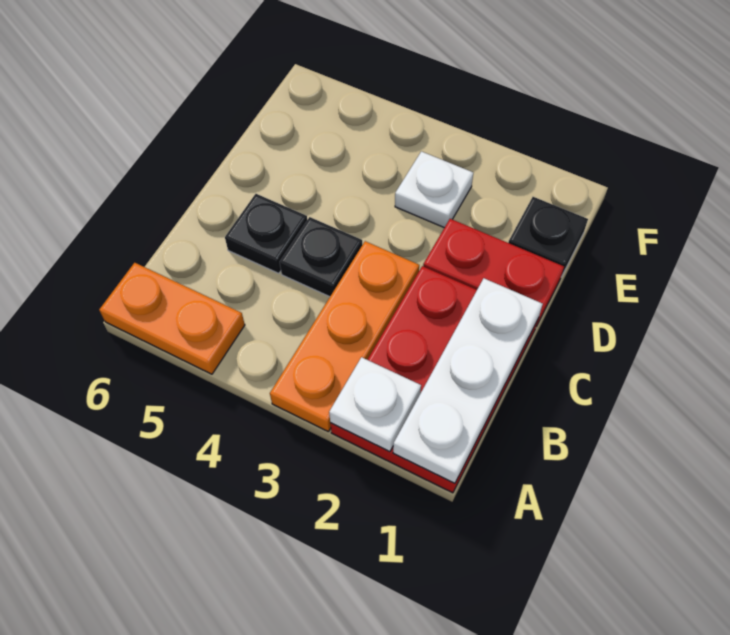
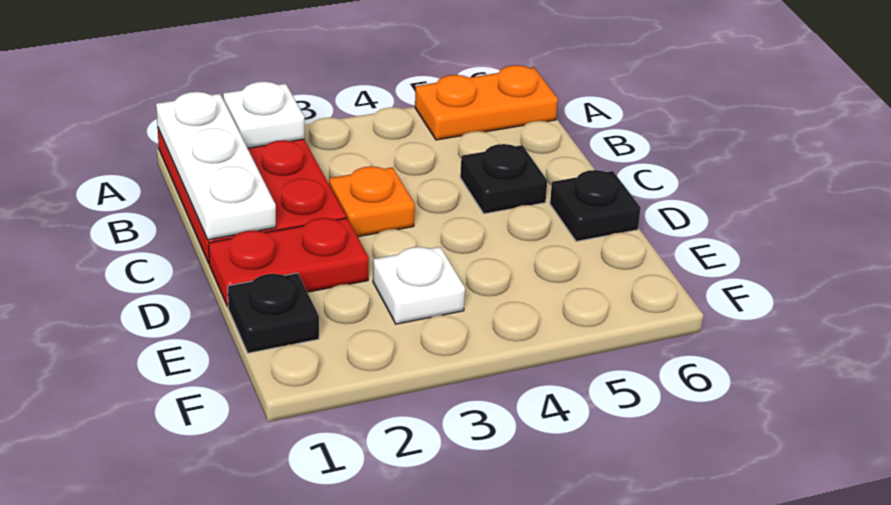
orange plate A3:C3 level 1 -> orange plate C3 level 1
black plate C4 level 1 -> black plate D6 level 1

